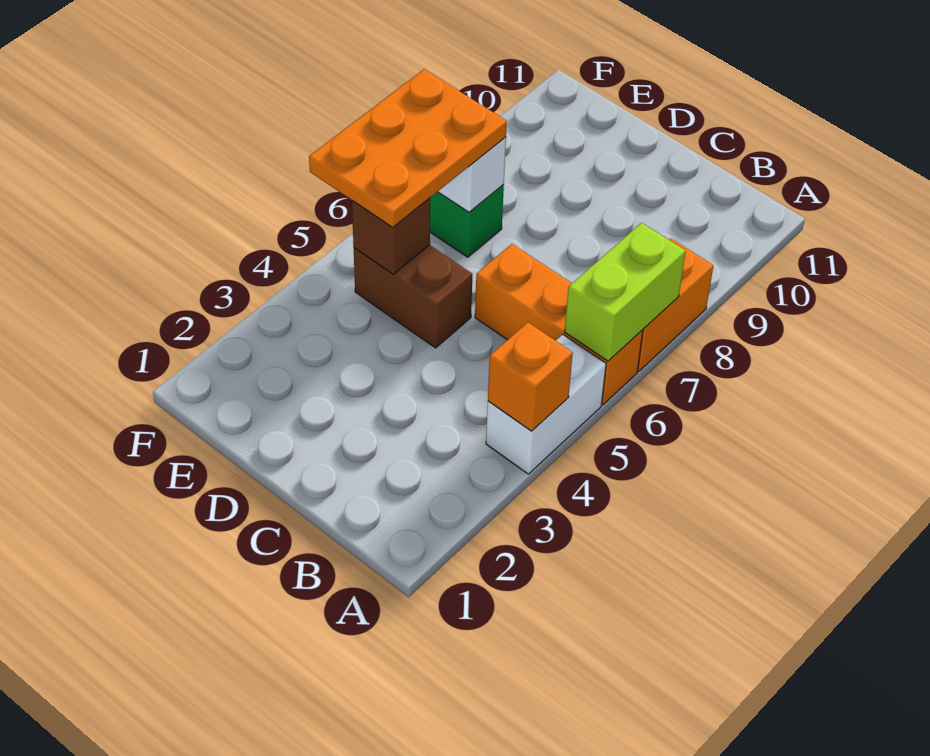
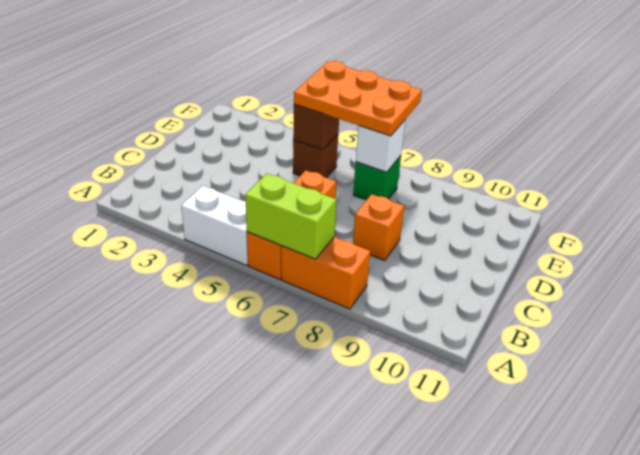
orange brick A4 level 2 -> orange brick C8 level 1
brown brick D5:E5 level 1 -> brown brick E5 level 1

